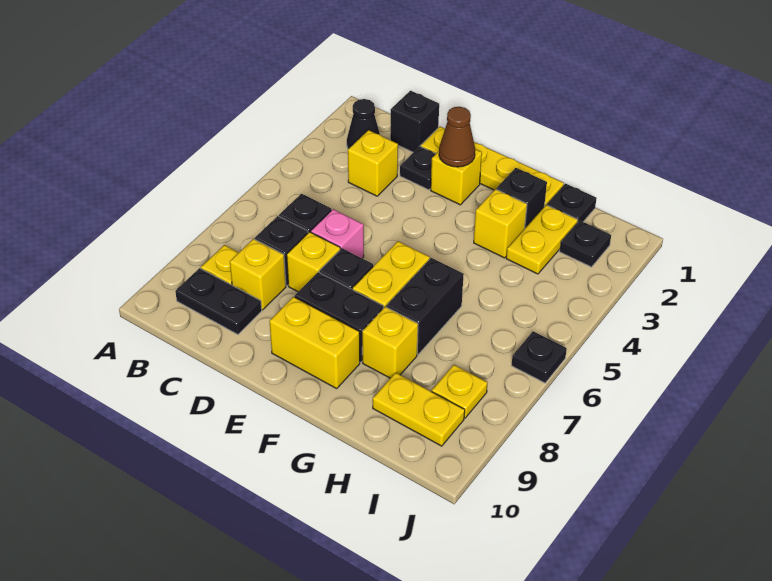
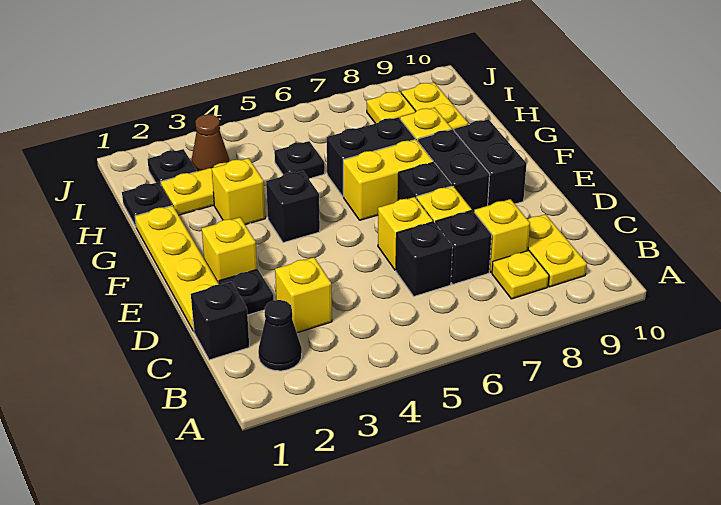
black plate B9:C9 level 1 -> yellow plate B9:C9 level 1
pink brick D6 level 1 -> yellow brick D6 level 1
brown cone E2 level 2 -> brown cone I3 level 1
yellow brick E9:F9 level 1 -> black brick E9:F9 level 1
black brick G2 level 1 -> black brick F4 level 1
black plate J6 level 1 -> black plate H5 level 1

